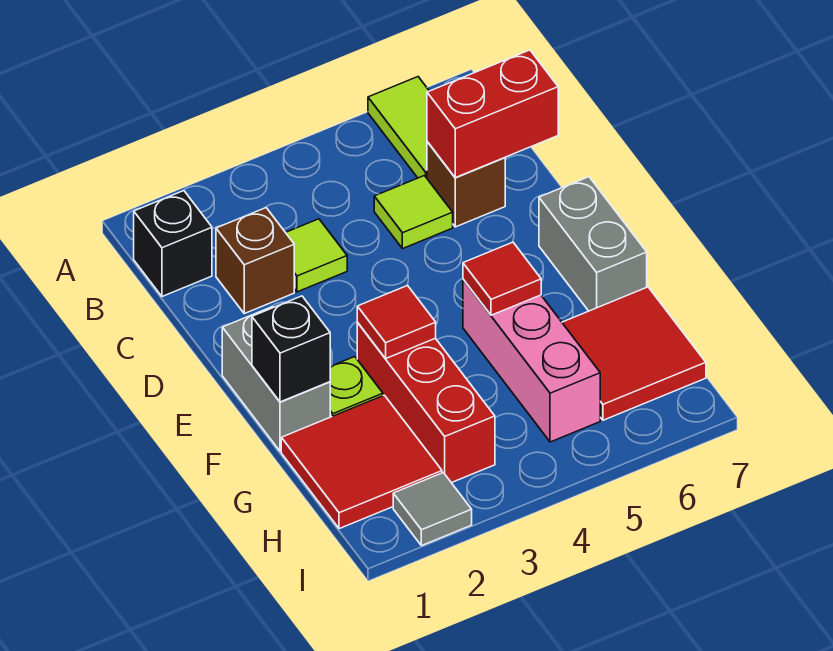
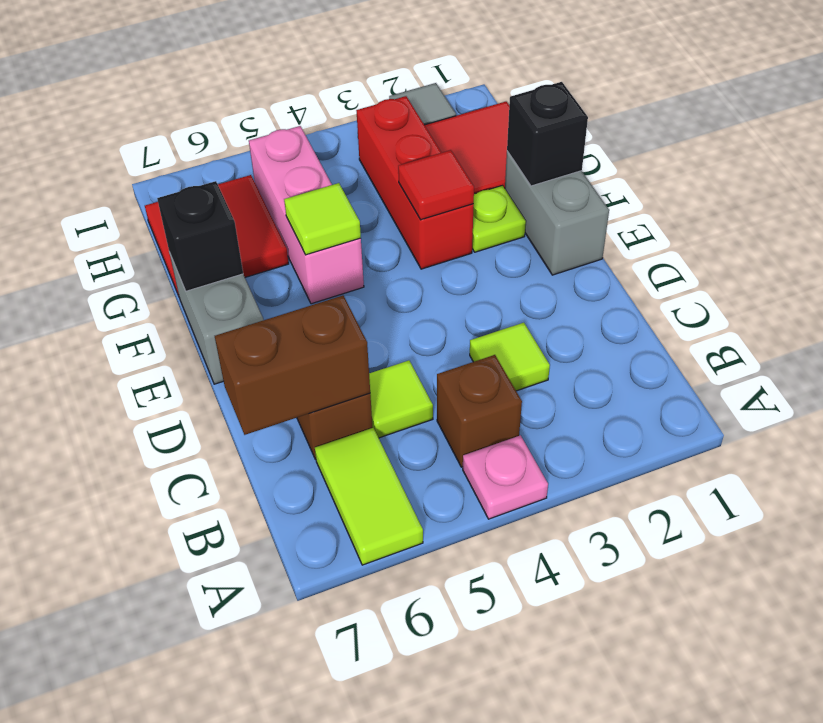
none -> pink plate A4 level 1
black brick B1 level 1 -> black brick F7 level 2
brown brick C2 level 1 -> brown brick B4 level 1
red brick C6:C7 level 2 -> brown brick C6:C7 level 2
red tile F5 level 2 -> lime tile F5 level 2

